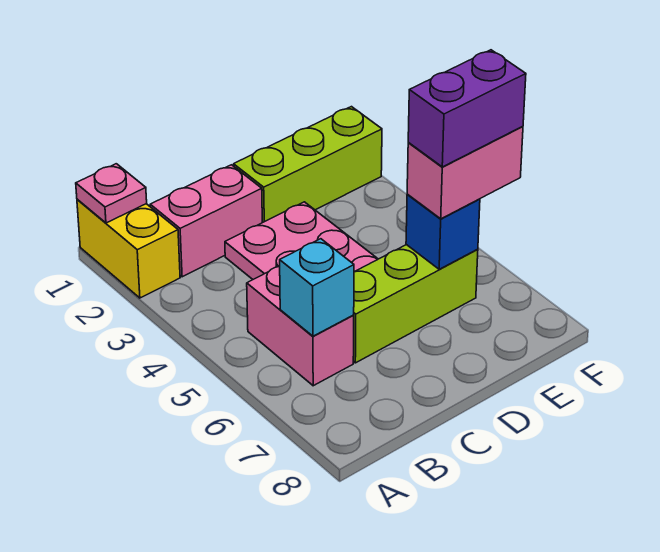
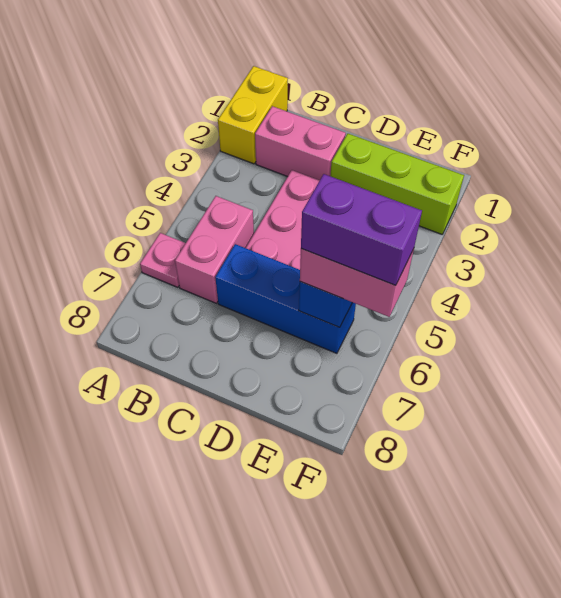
pink plate A1 level 2 -> pink plate A6 level 1
cyan brick B6 level 2 -> none
lime brick C6:E6 level 1 -> blue brick C6:E6 level 1

